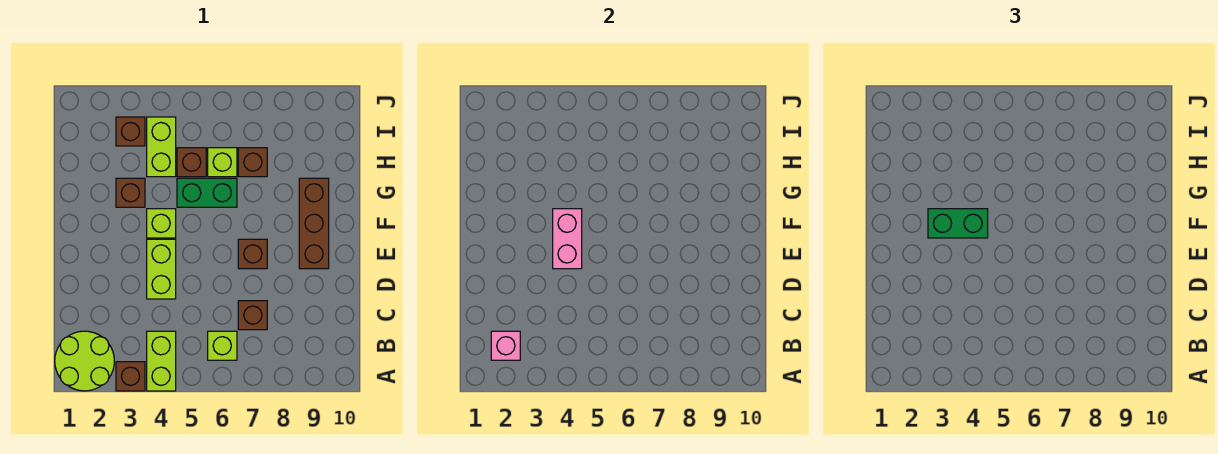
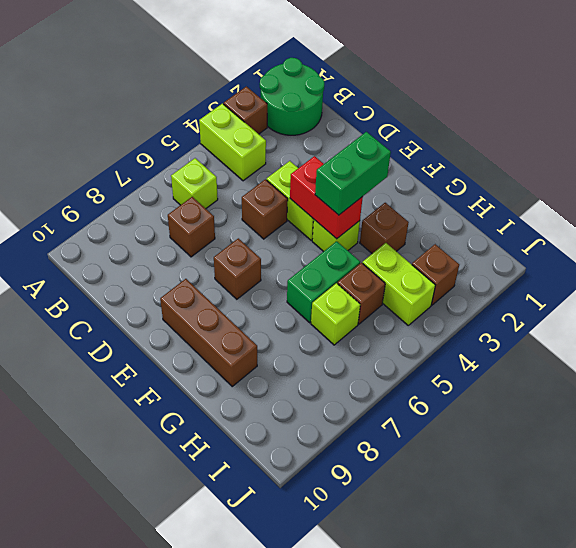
lime round brick A1:B2 level 1 -> green round brick A1:B2 level 1
pink brick B2 level 2 -> none
pink brick E4:F4 level 2 -> red brick E4:F4 level 2
brown brick H7 level 1 -> brown brick D5 level 1

